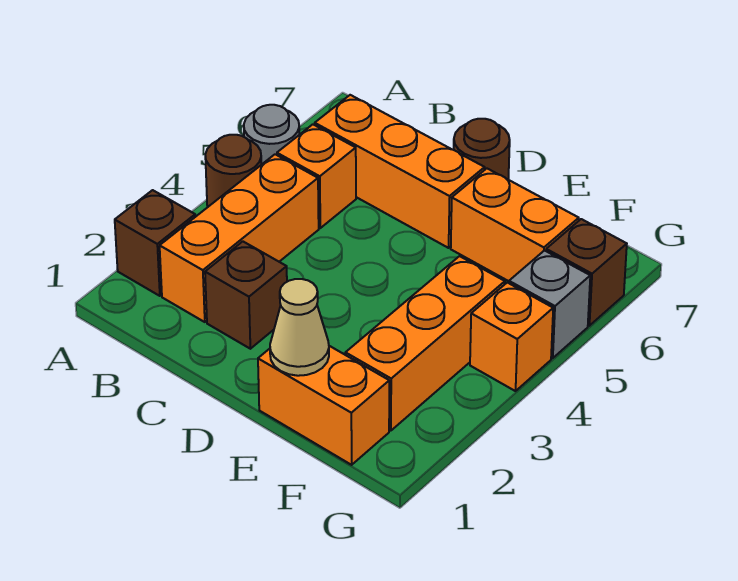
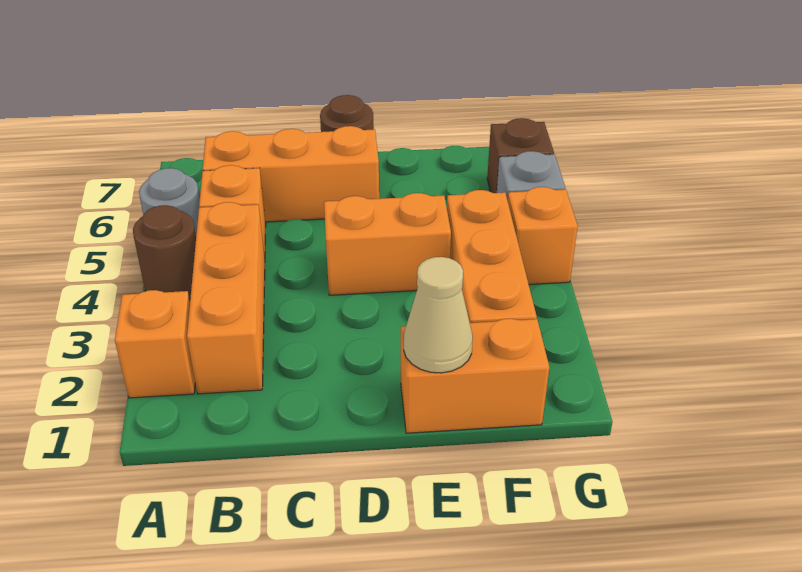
brown brick A2 level 1 -> orange brick A2 level 1
brown brick C2 level 1 -> none
orange brick E6:F6 level 1 -> orange brick D4:E4 level 1

